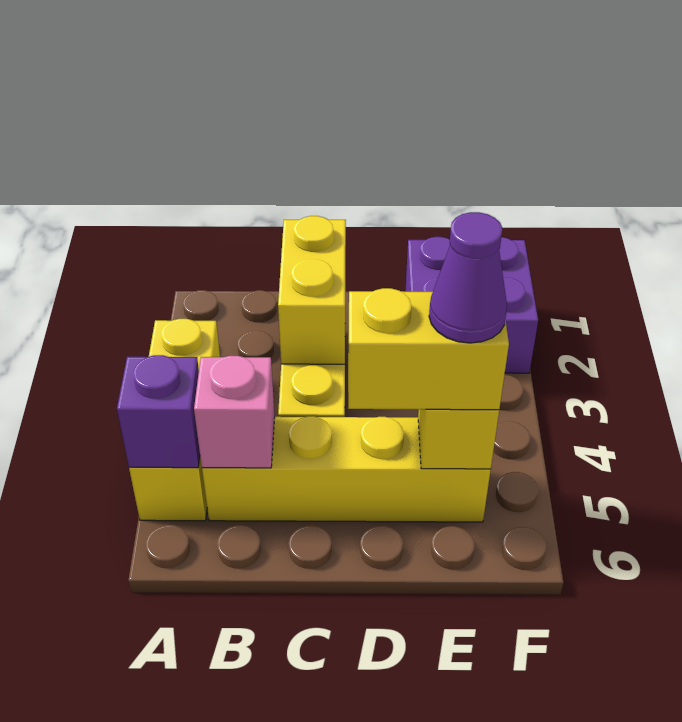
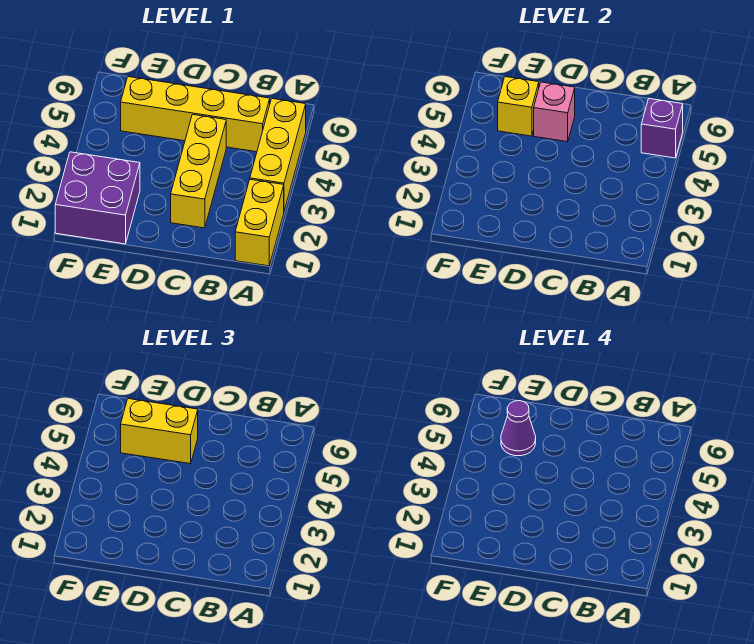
pink brick B5 level 2 -> pink brick D5 level 2
yellow brick C2:C3 level 2 -> yellow brick A1:A2 level 1

